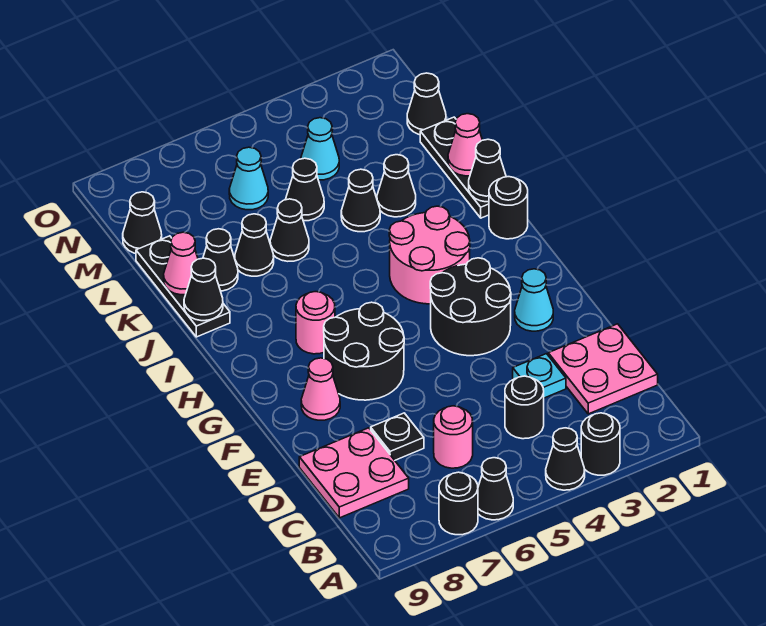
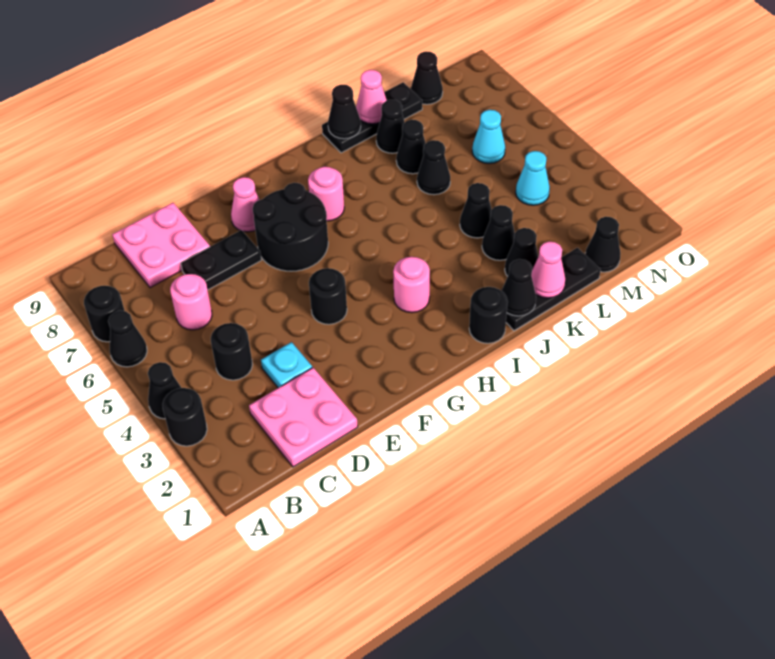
black plate D7 level 1 -> black plate D7:E7 level 1
cyan cone F2 level 1 -> none
black round brick F3:G4 level 1 -> black round brick F4 level 1
pink round brick H3:I4 level 1 -> pink round brick H3 level 1
black cone L5 level 1 -> black cone K2 level 1

